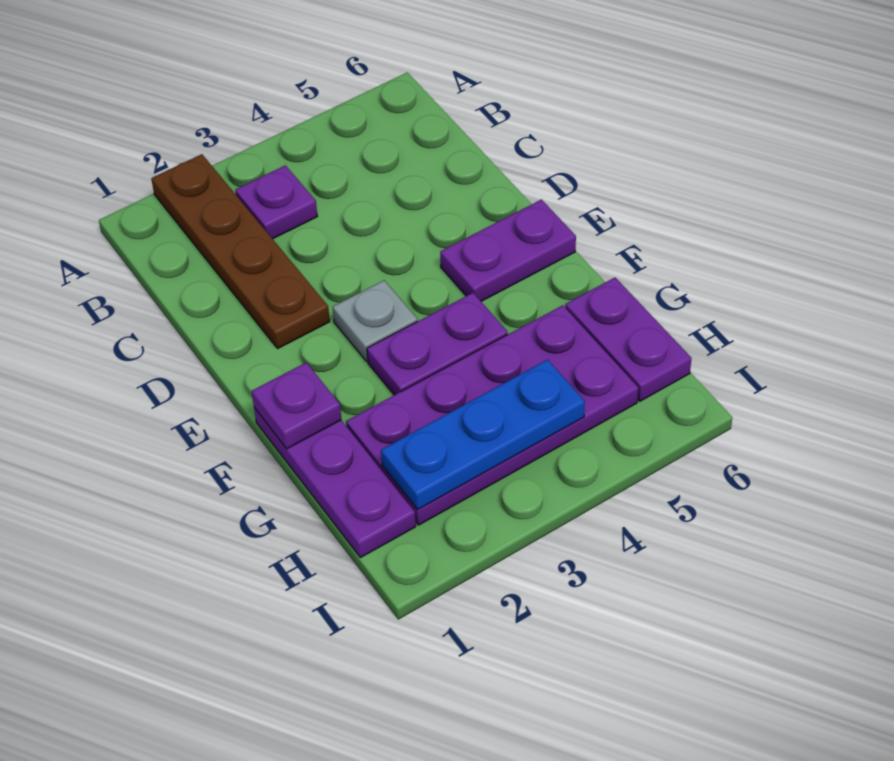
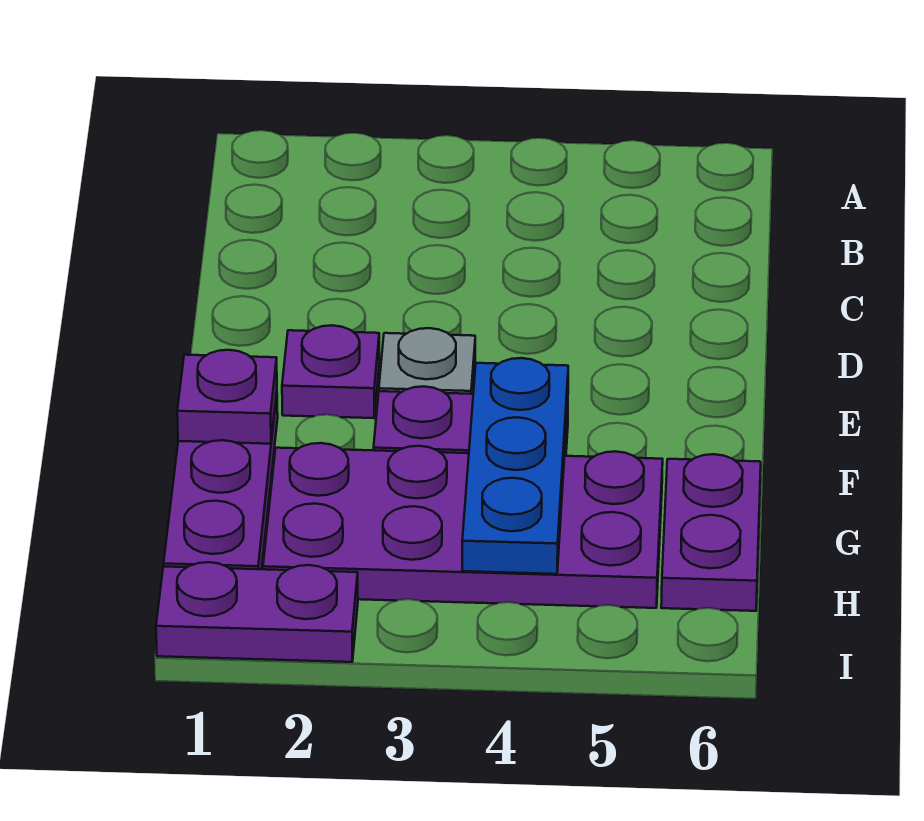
brown plate A2:D2 level 1 -> none
purple plate B3 level 1 -> purple plate E2 level 1
purple plate E5:E6 level 1 -> purple plate I1:I2 level 1
blue plate H2:H4 level 2 -> blue plate F4:H4 level 2

